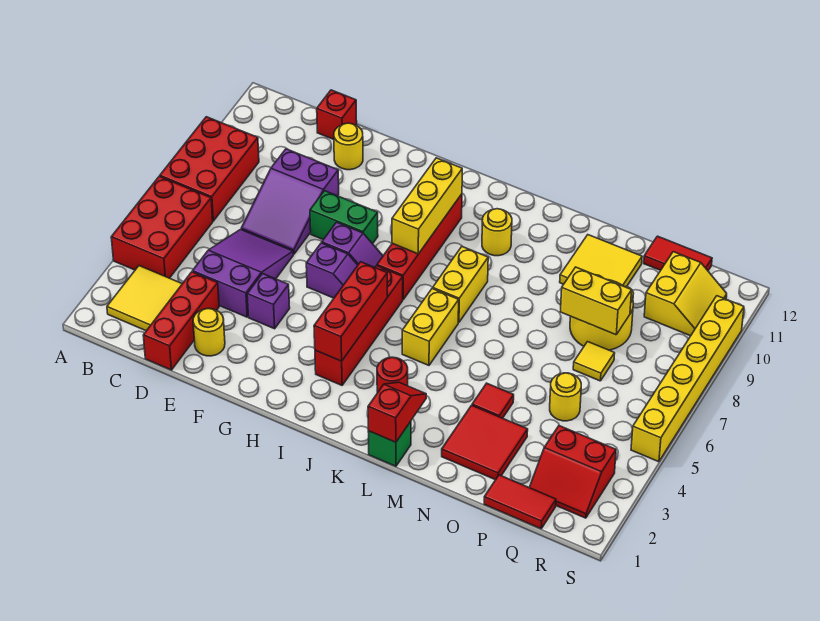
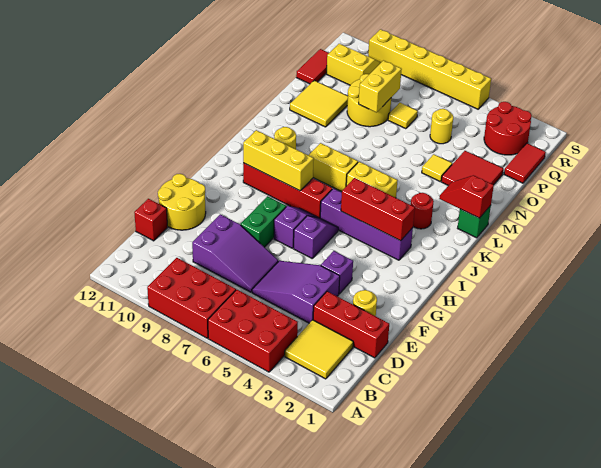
yellow round brick E11 level 1 -> yellow round brick E11:F12 level 1
red brick I3:I6 level 1 -> purple brick I3:I6 level 1
red tile N4 level 1 -> yellow tile N4 level 1
red slope Q2:R3 level 1 top 3 -> red round brick Q2:R3 level 1

